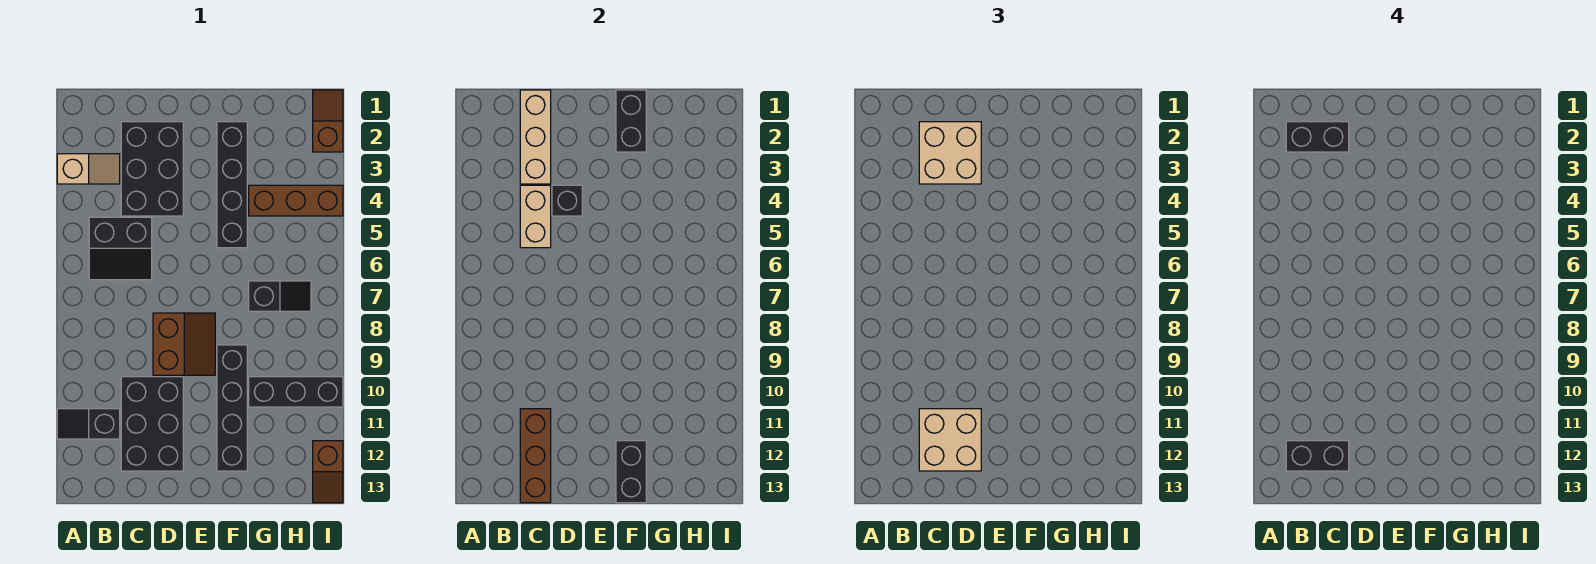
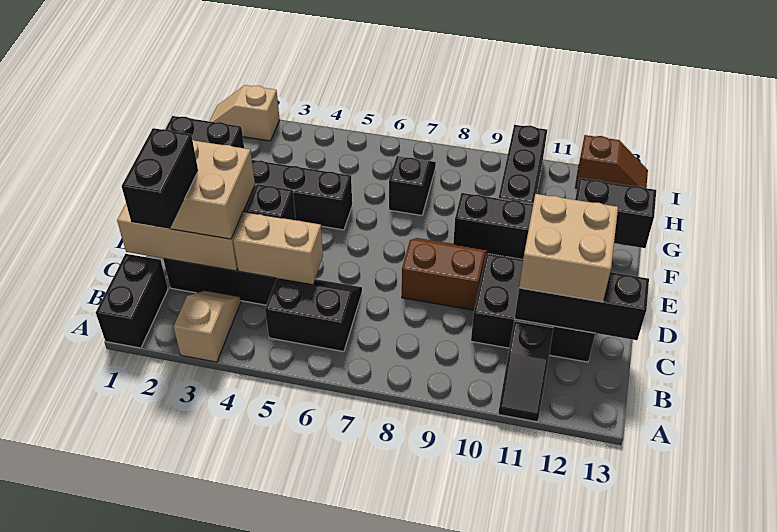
black slope B5:C6 level 1 top 5 -> black slope B5:C6 level 1 top B
black brick B12:C12 level 4 -> black brick A1:B1 level 1
brown brick C11:C13 level 2 -> black brick C11:C13 level 2
brown brick G4:I4 level 1 -> none
brown slope I1:I2 level 1 top 2 -> tan slope I1:I2 level 1 top 2

